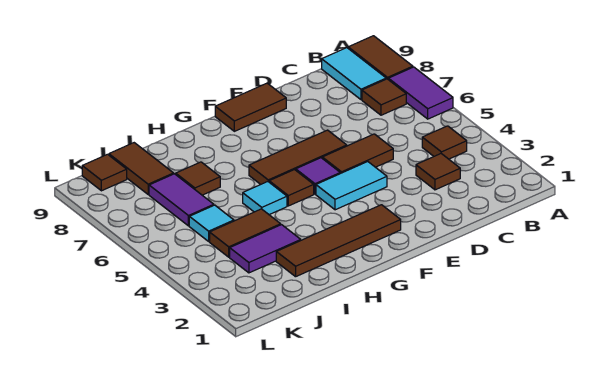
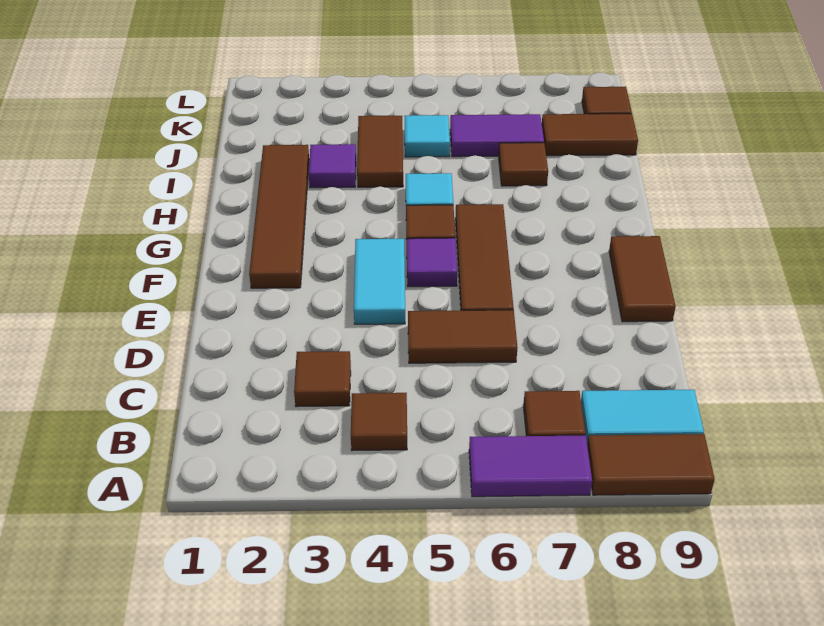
brown tile D5:E5 level 1 -> brown tile D5:D6 level 1
purple tile I3:J3 level 1 -> purple tile I3 level 1

